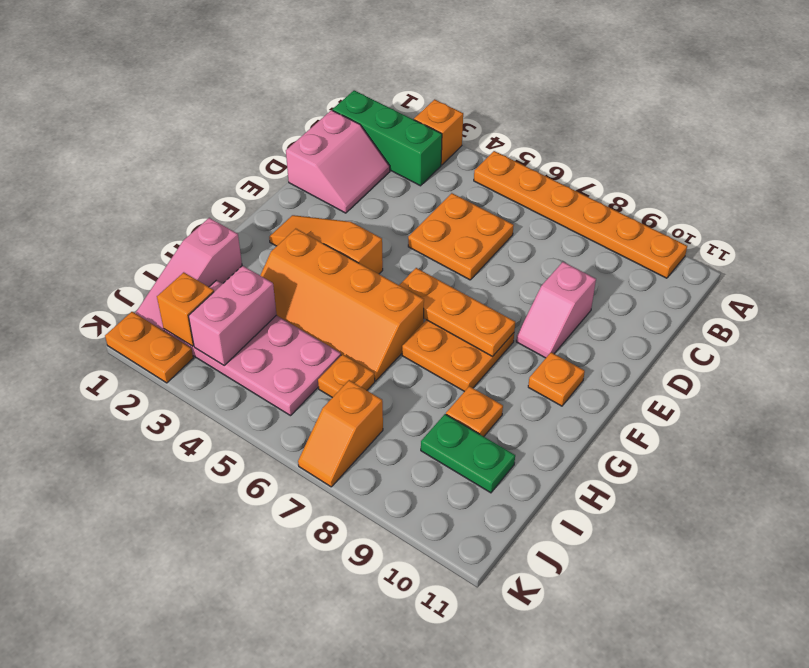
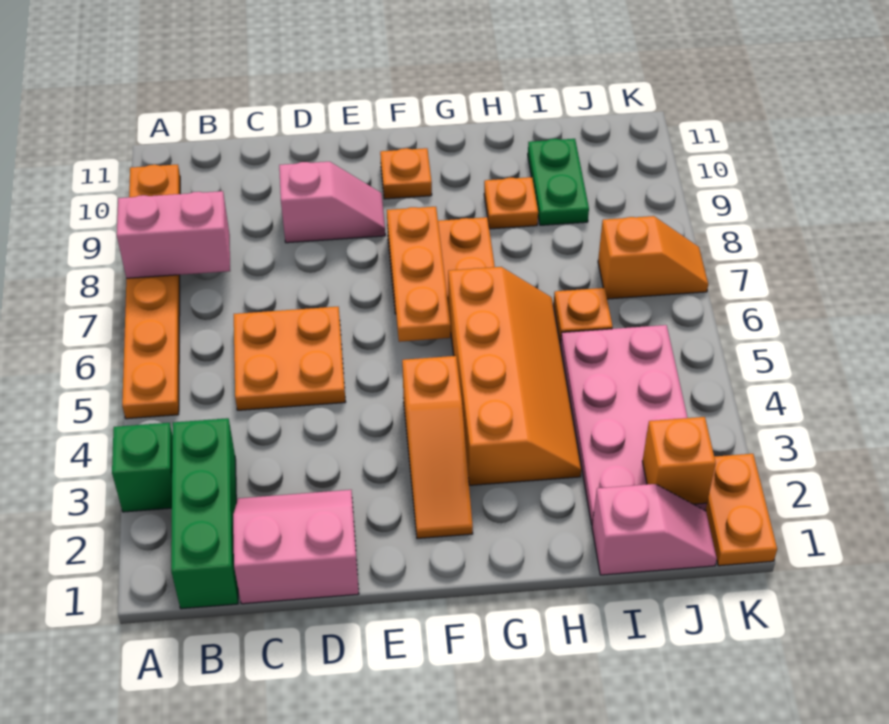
orange brick A3 level 1 -> green brick A3 level 1
pink slope H1:J1 level 1 top H -> pink slope I1:J1 level 1 top I
pink brick I3:J3 level 2 -> pink brick A8:B8 level 2

